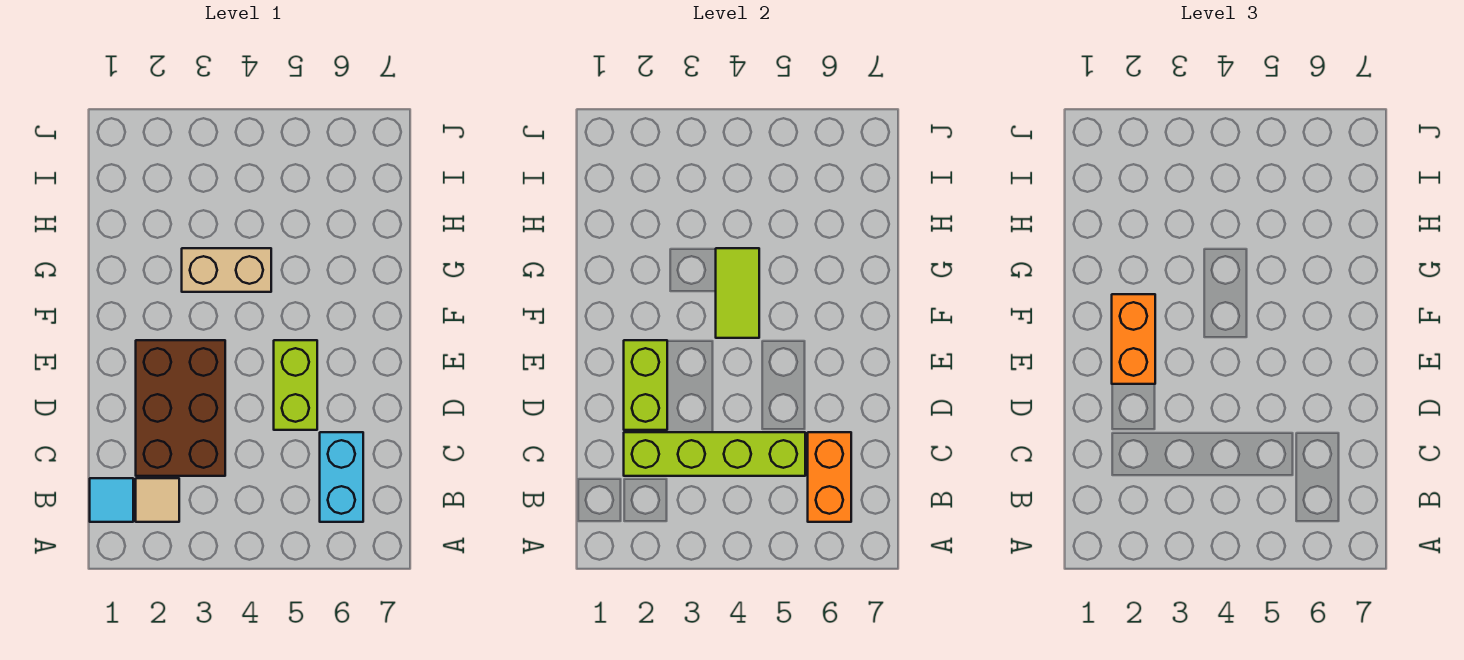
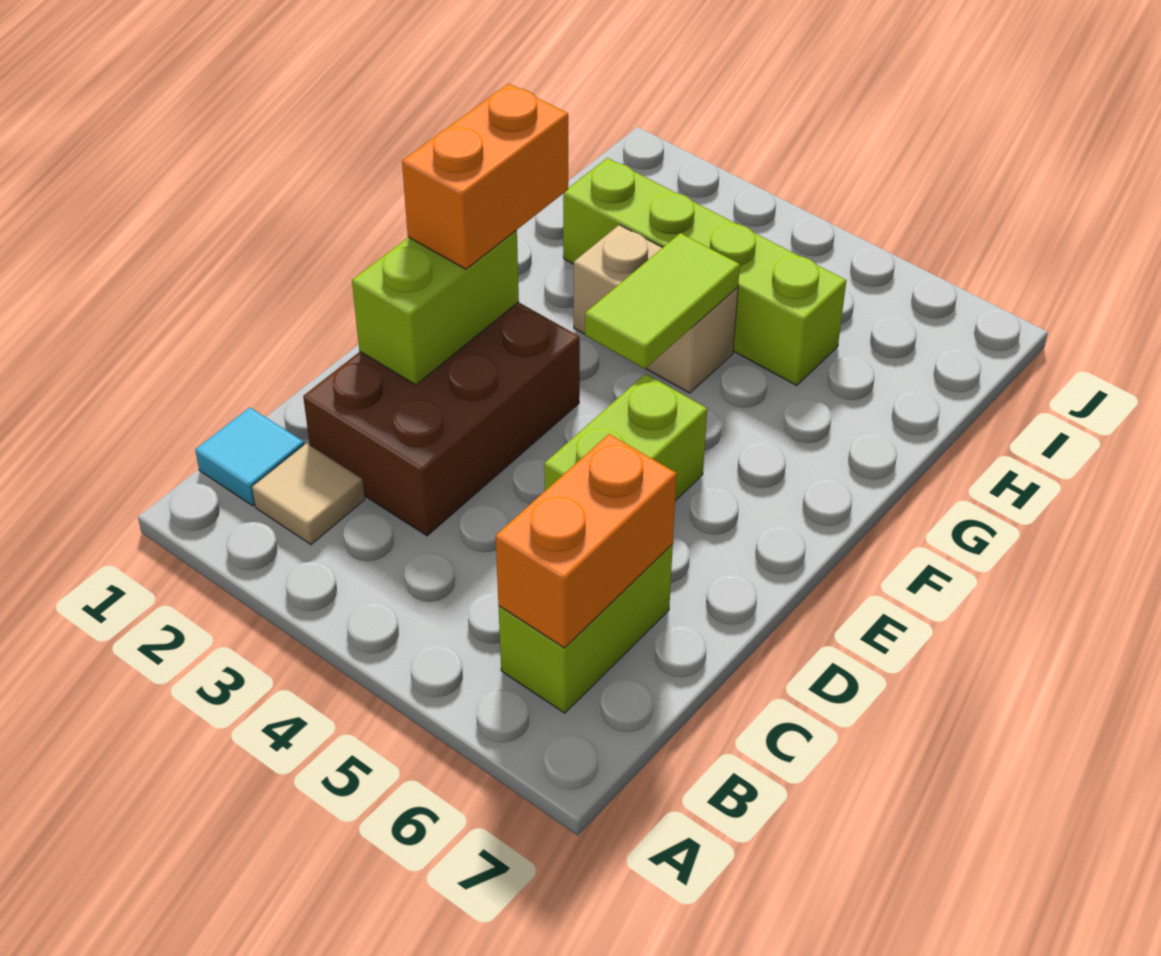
cyan brick B6:C6 level 1 -> lime brick B6:C6 level 1
lime brick C2:C5 level 2 -> lime brick H2:H5 level 1

